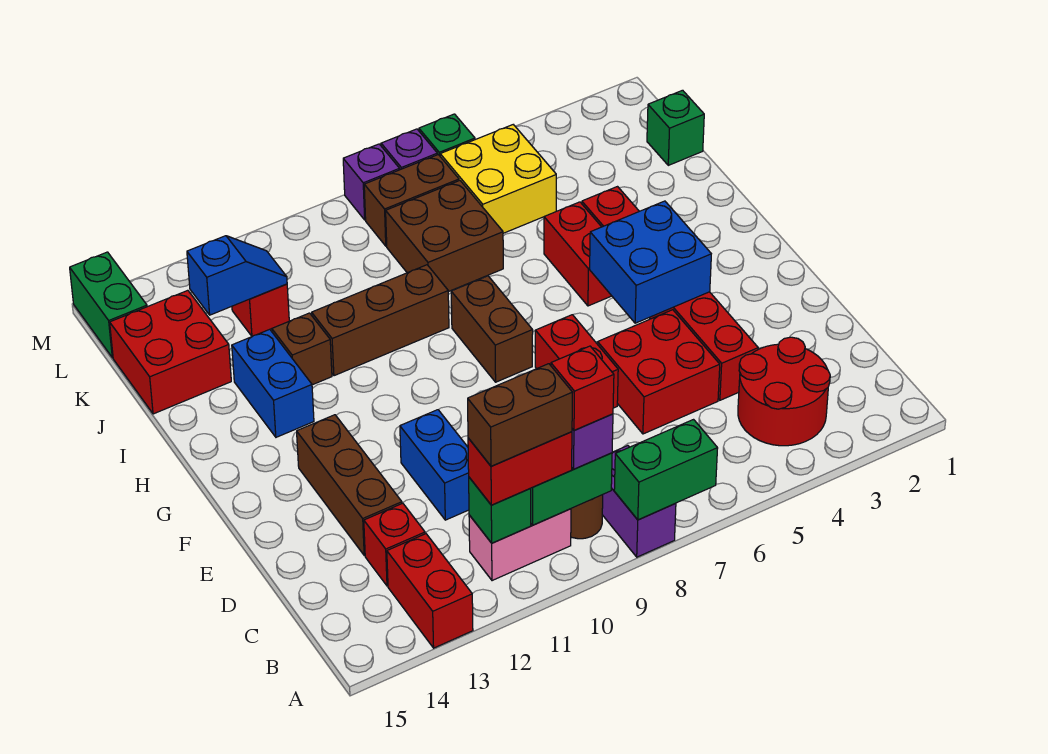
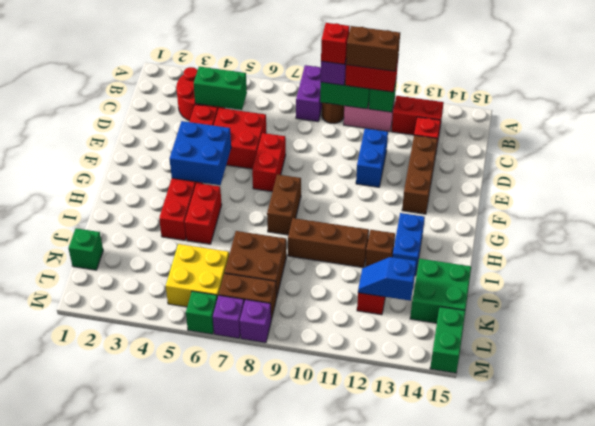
green brick A7:A8 level 2 -> green brick C4:C5 level 2
red brick A13:B13 level 1 -> red brick B12:B13 level 1
red brick J14:K15 level 1 -> green brick J14:K15 level 1

